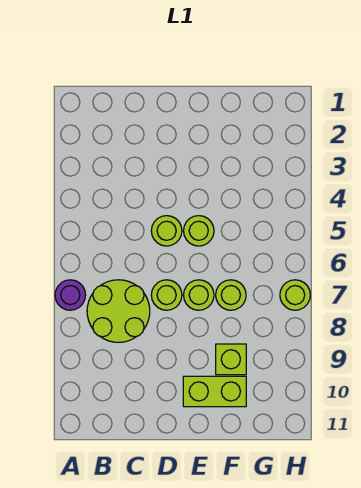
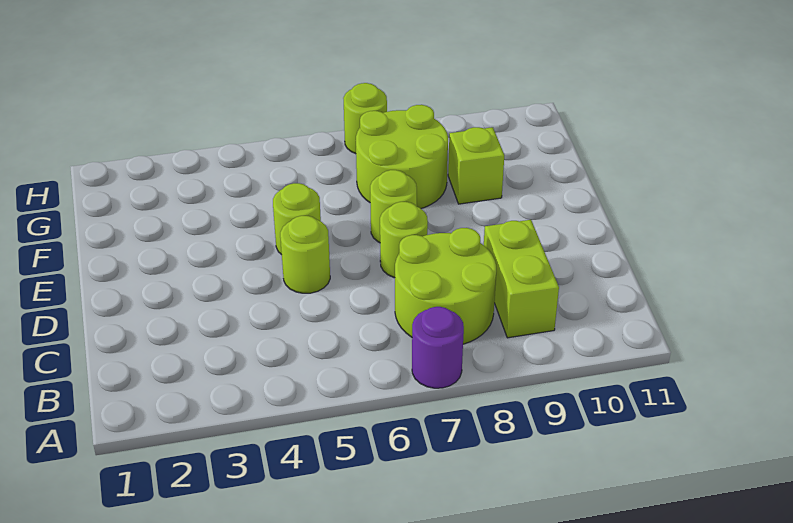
lime brick E10:F10 level 1 -> lime brick B9:C9 level 1
lime round brick F7 level 1 -> lime round brick F7:G8 level 1

